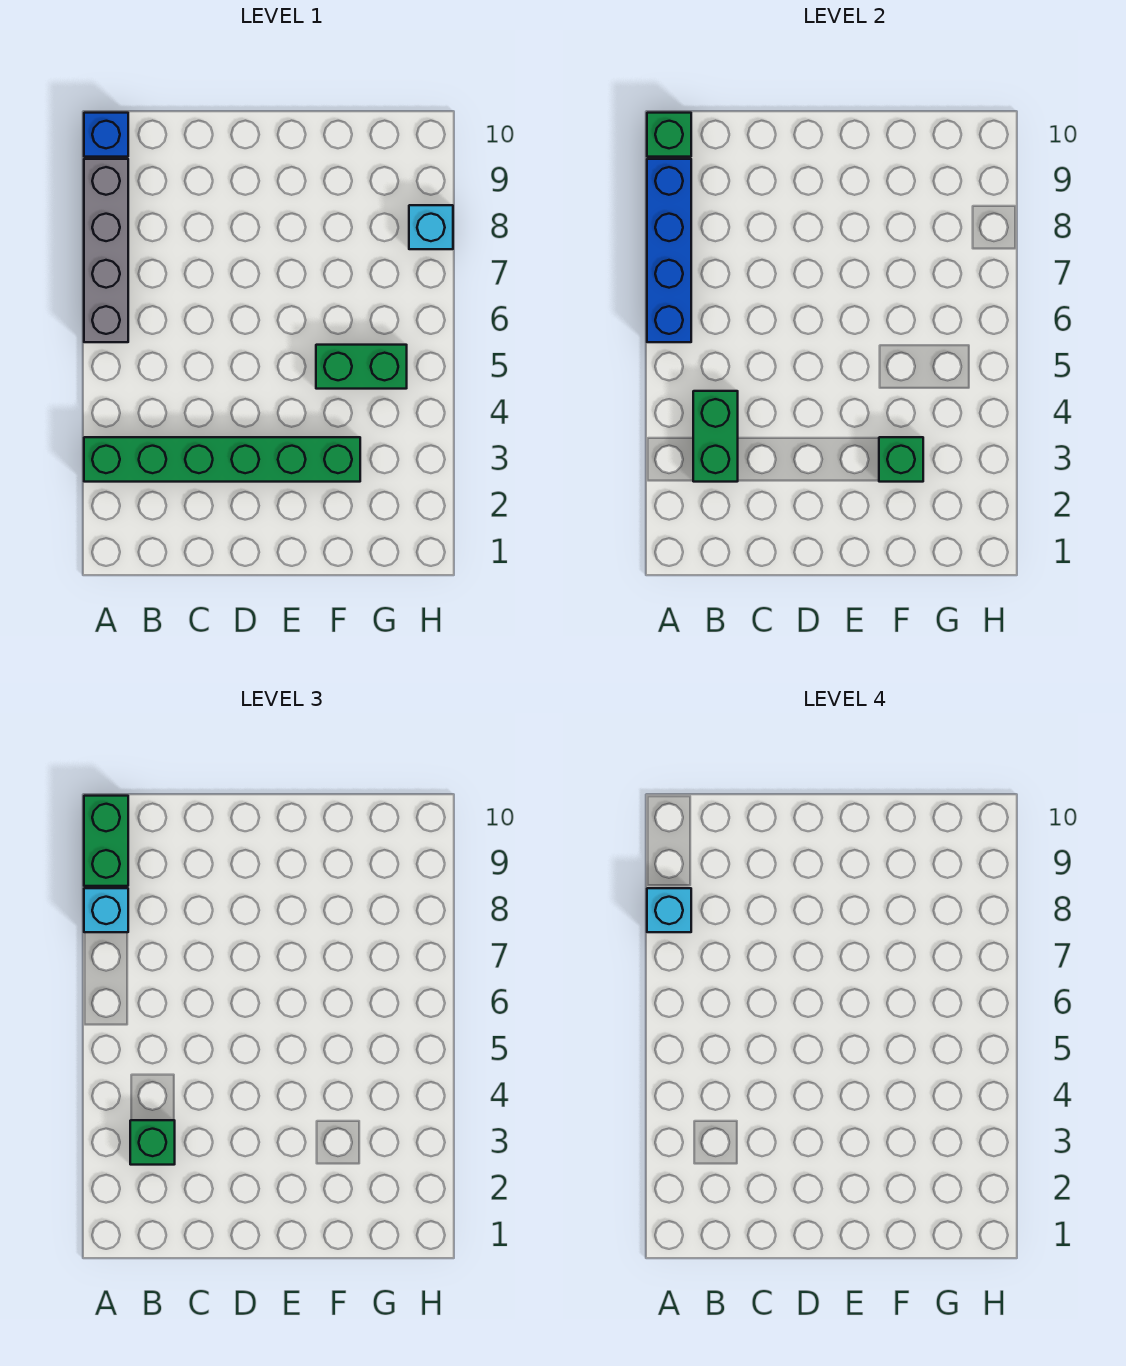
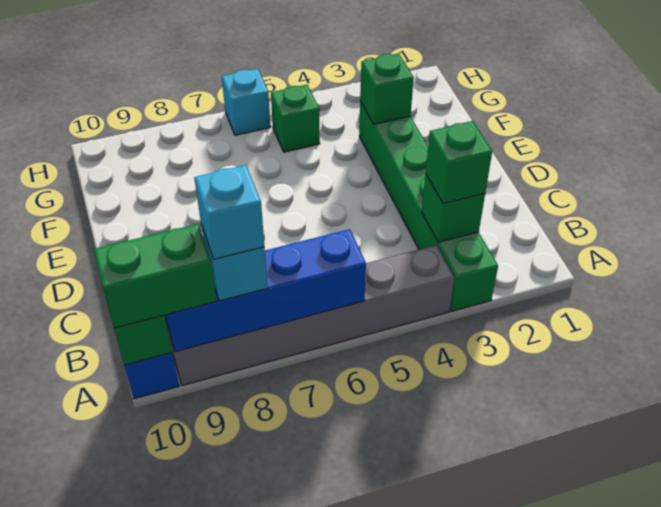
grey brick A6:A9 level 1 -> grey brick A4:A9 level 1
green brick B3:B4 level 2 -> green brick B3 level 2
green brick F5:G5 level 1 -> green brick G5 level 1
cyan brick H8 level 1 -> cyan brick H6 level 1

